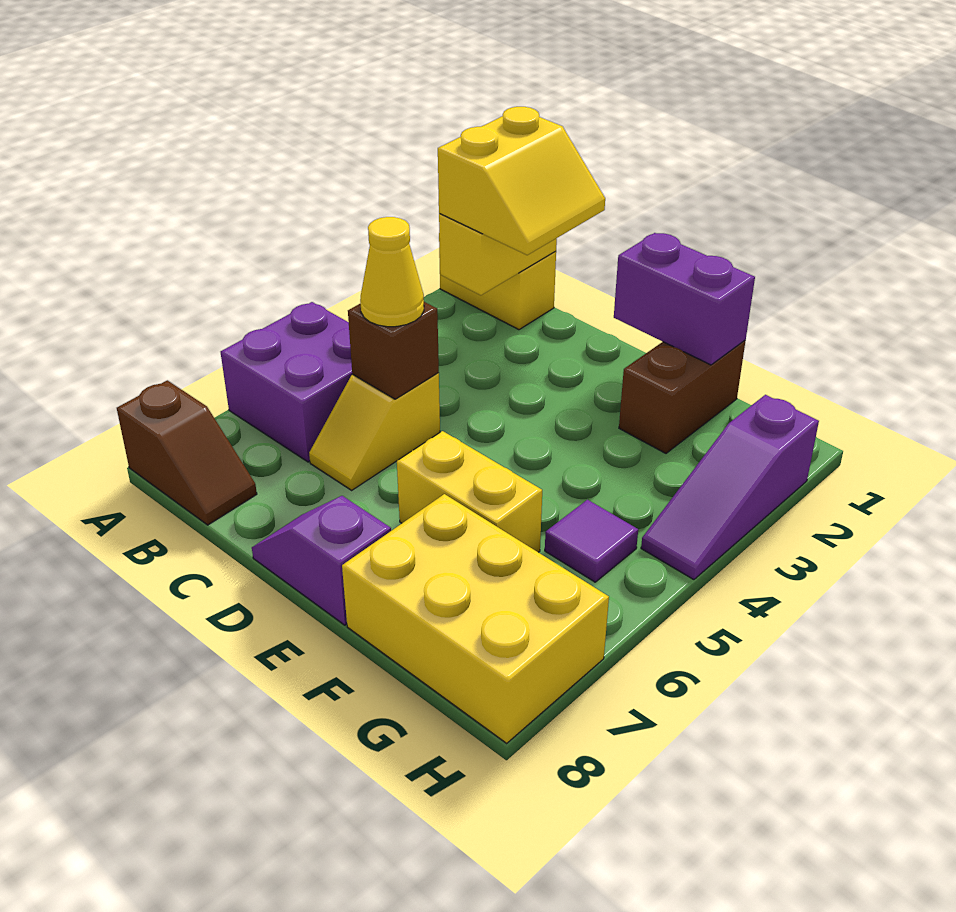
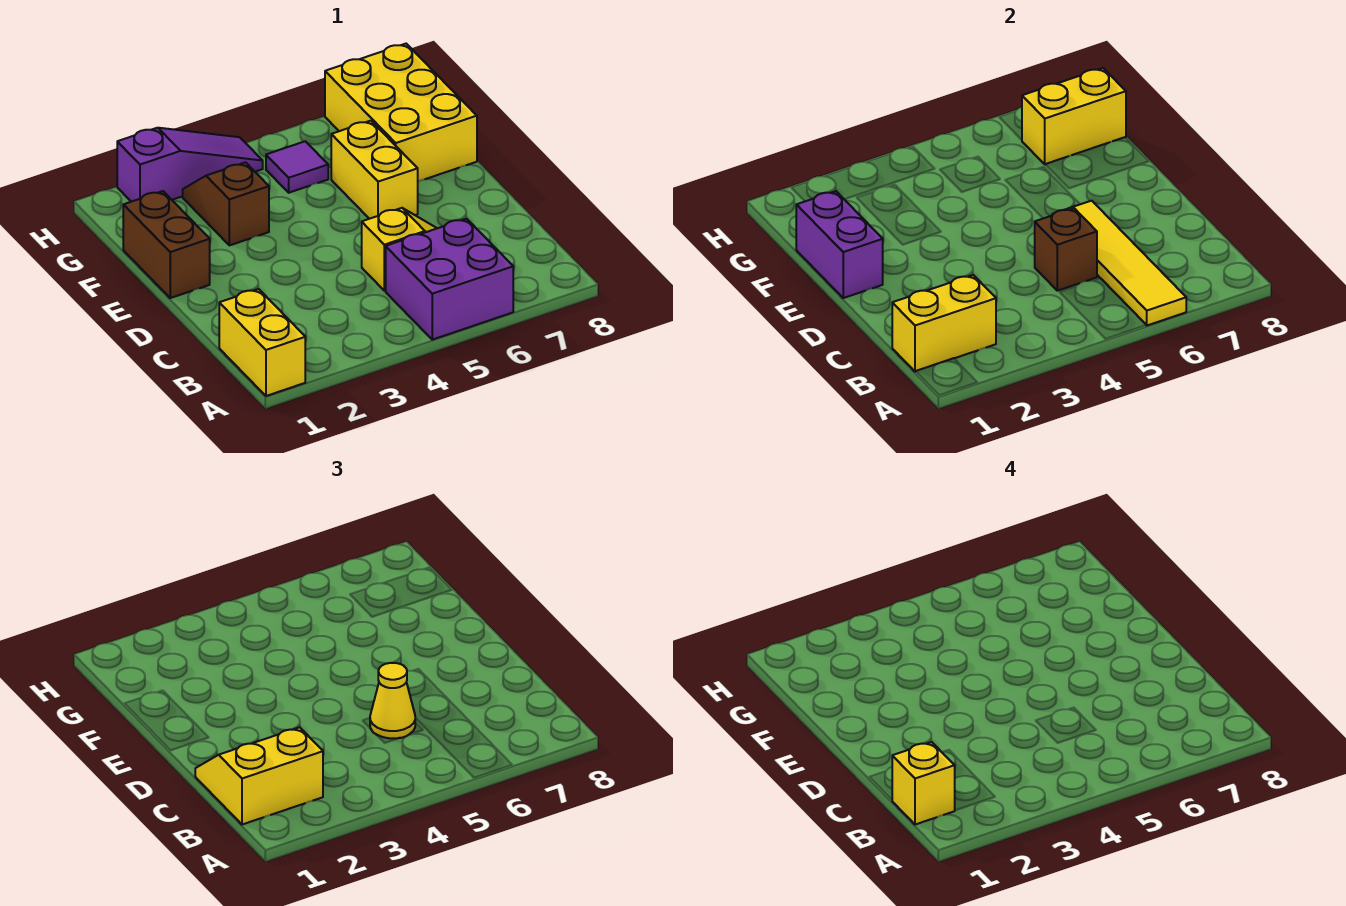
none -> yellow tile A6:D6 level 2
brown slope A8:B8 level 1 top A -> brown slope F3:G3 level 1 top F
none -> yellow brick B1 level 4
purple slope D8:E8 level 1 top E -> none
brown brick F1:F2 level 1 -> brown brick E1:F1 level 1
none -> yellow brick G7:G8 level 2

